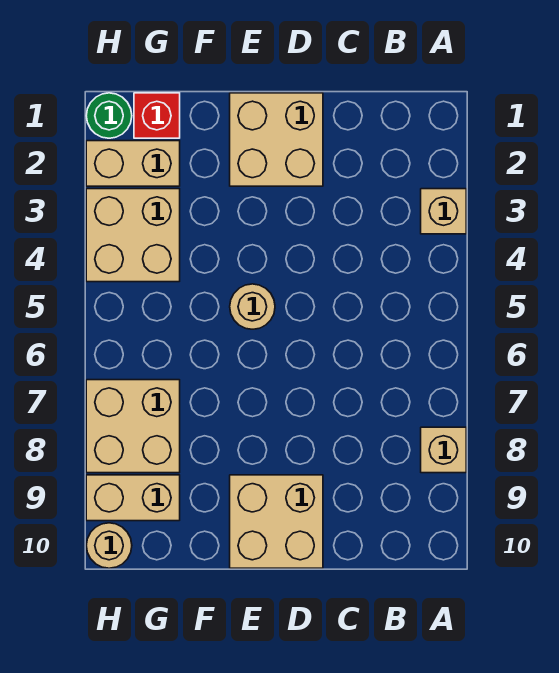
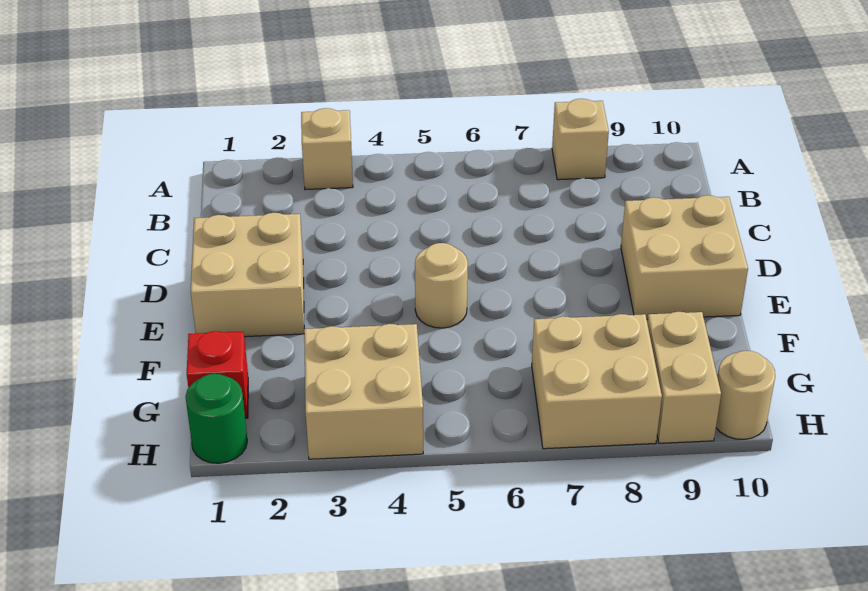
tan brick G2:H2 level 1 -> none

